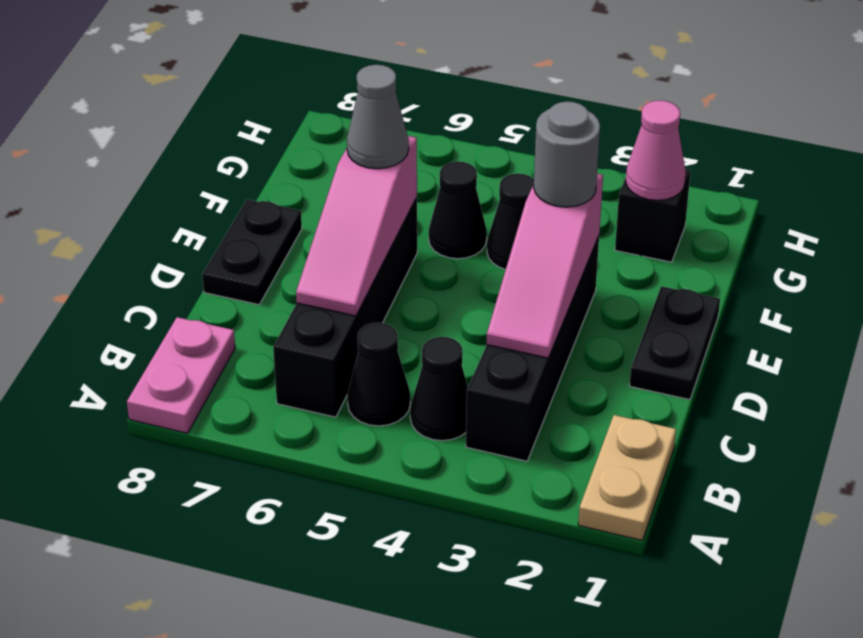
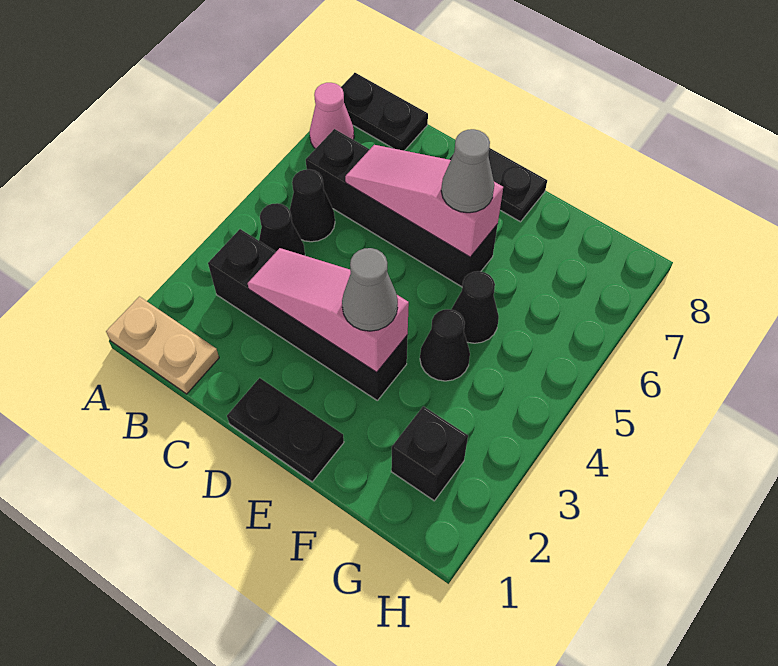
pink plate A8:B8 level 1 -> black plate A8:B8 level 1
grey round brick E3 level 3 -> grey cone E3 level 3
pink cone G2 level 2 -> pink cone A7 level 1

